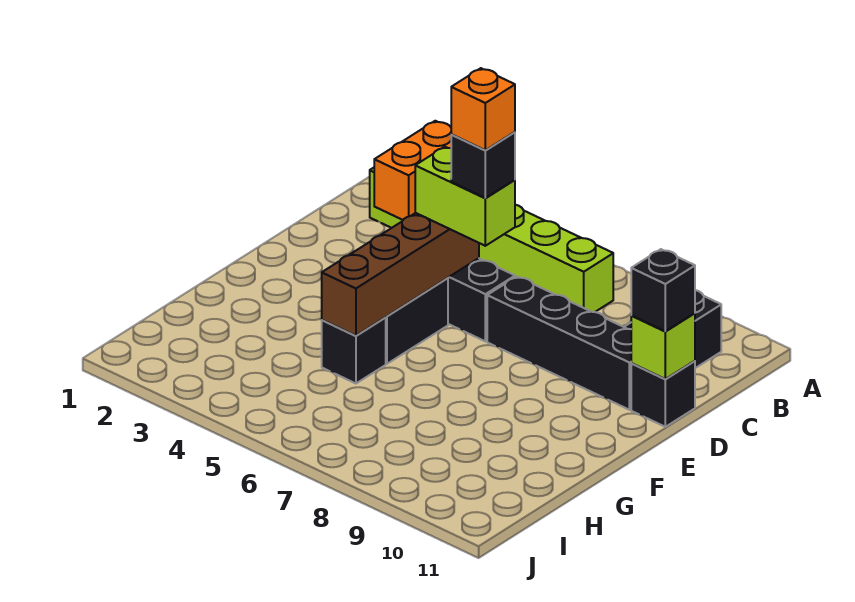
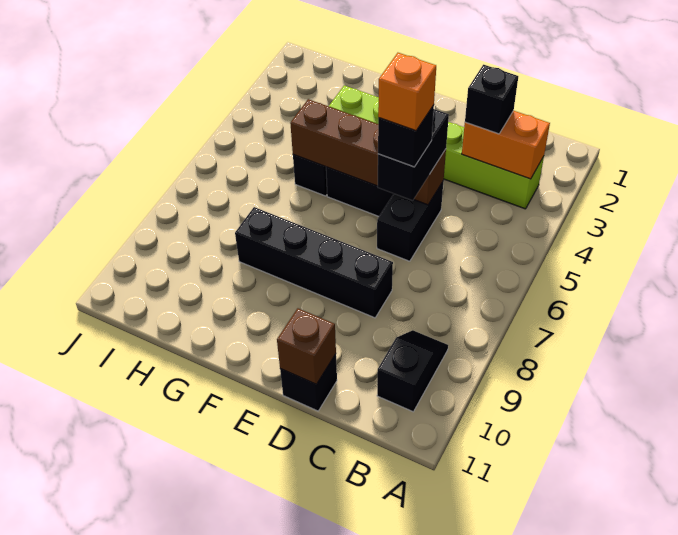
lime brick B2:B7 level 1 -> lime brick B3:G3 level 1
lime brick D5:D6 level 3 -> black brick D5:D6 level 3
black brick D7:D10 level 1 -> black brick D8:G8 level 1
lime brick D11 level 2 -> brown brick D11 level 2
black brick D11 level 3 -> black brick C3 level 3

